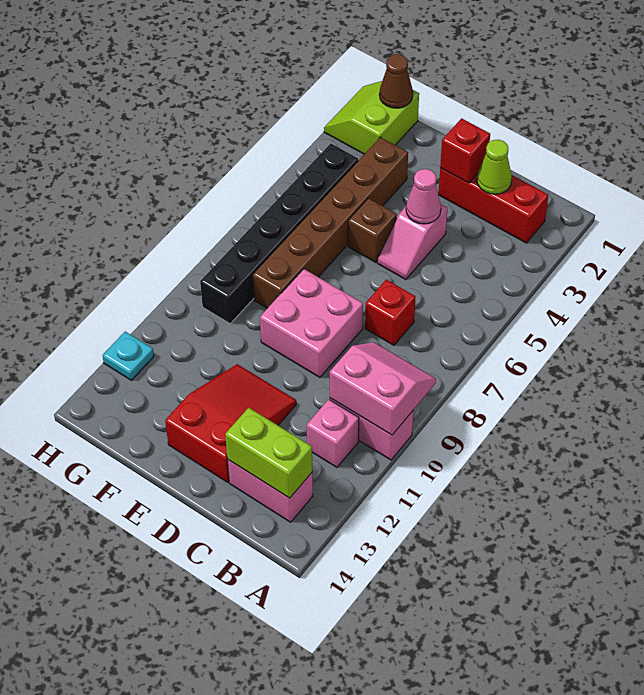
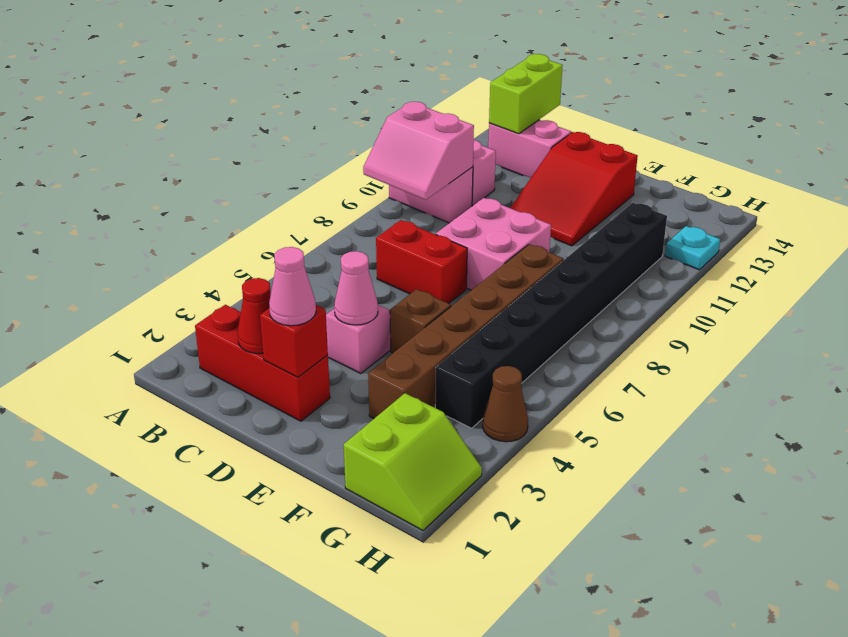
lime brick B13:C13 level 2 -> lime brick B13:B14 level 2
lime cone C2 level 2 -> red cone C2 level 2
red brick C7 level 1 -> red brick C7:D7 level 1
none -> pink cone D2 level 3
brown cone G1 level 2 -> brown cone H4 level 1
black brick G4:G9 level 1 -> black brick G4:G11 level 1

